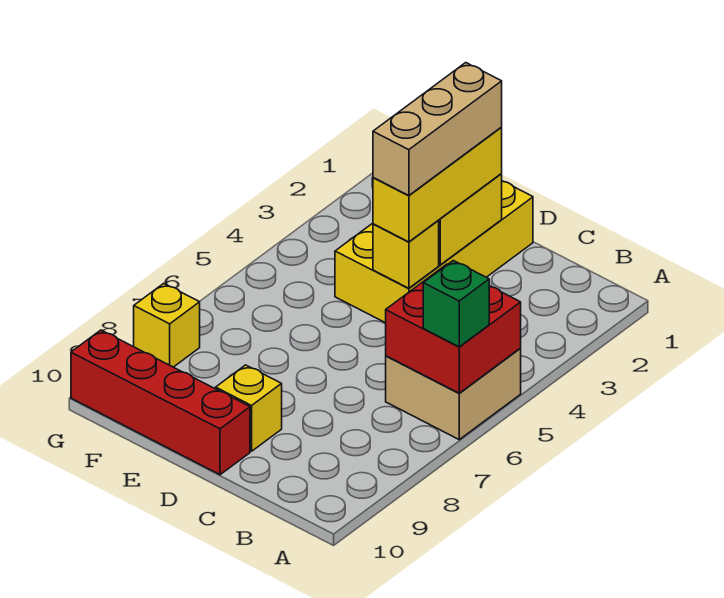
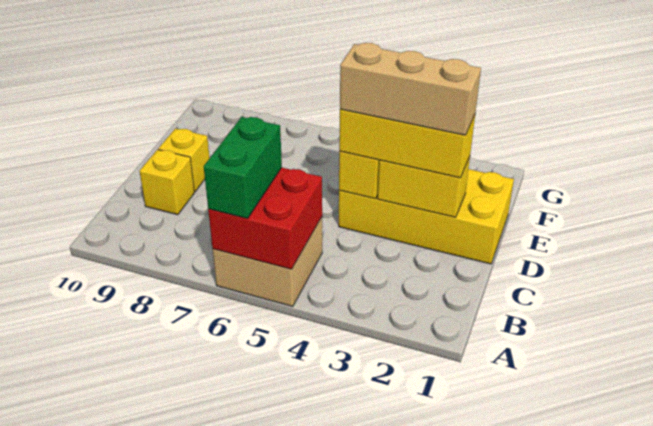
green brick A6 level 3 -> green brick A6:B6 level 3
red brick D10:G10 level 1 -> none
yellow brick G8 level 1 -> yellow brick C9 level 1

